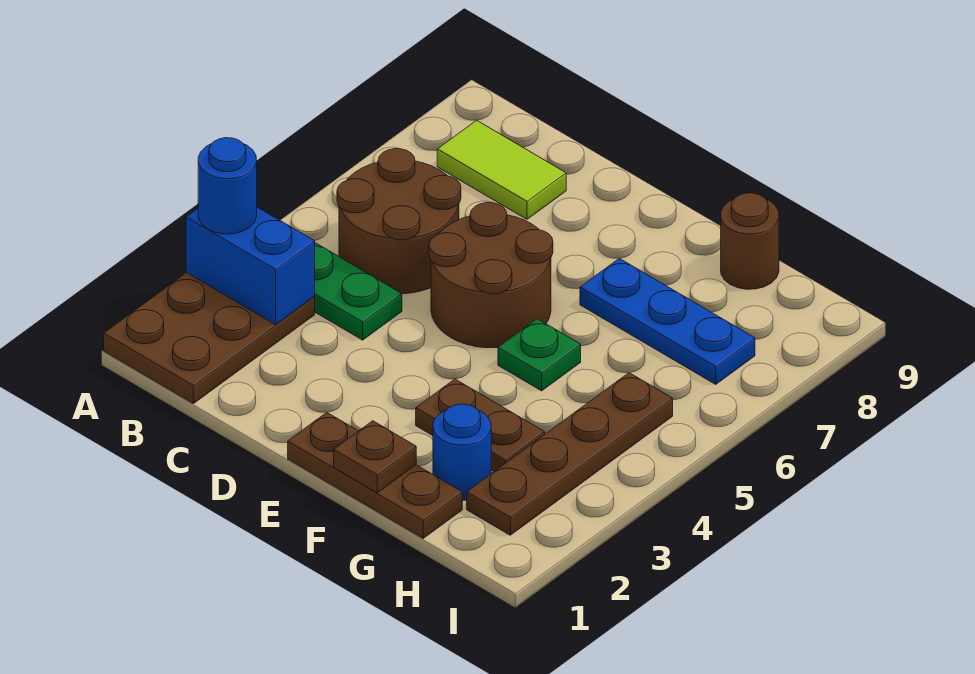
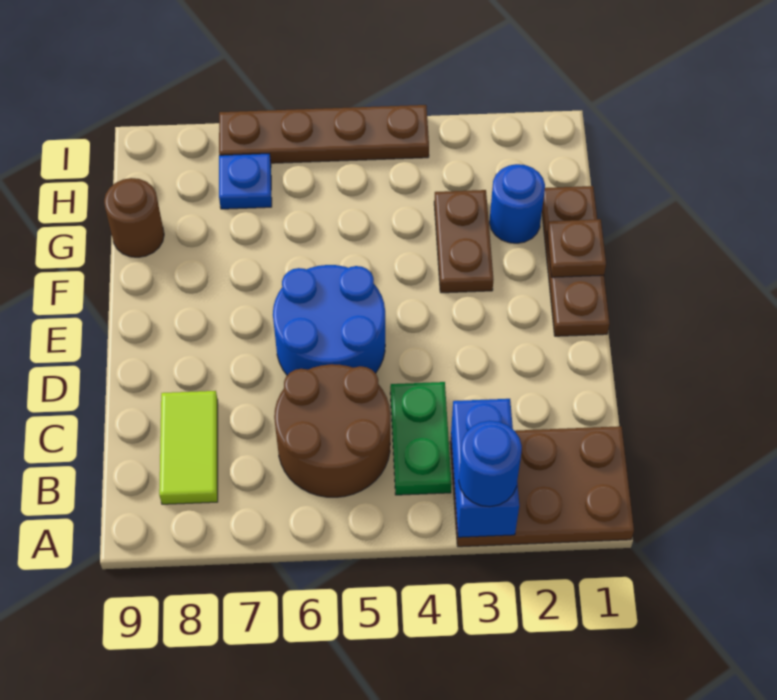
brown round brick D5:E6 level 1 -> blue round brick D5:E6 level 1
green plate F5 level 1 -> none
blue plate F7:H7 level 1 -> blue plate H7 level 1
brown plate H2:H5 level 1 -> brown plate I4:I7 level 1

